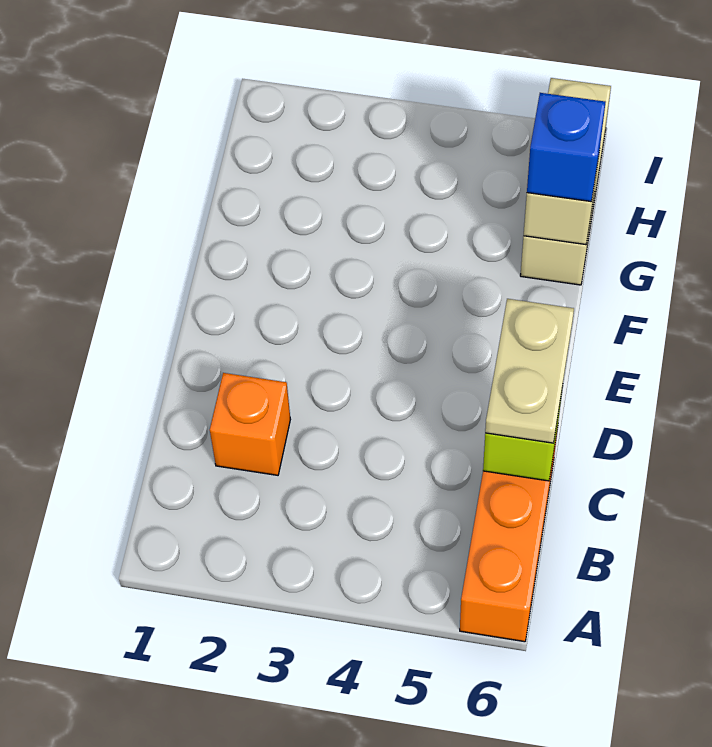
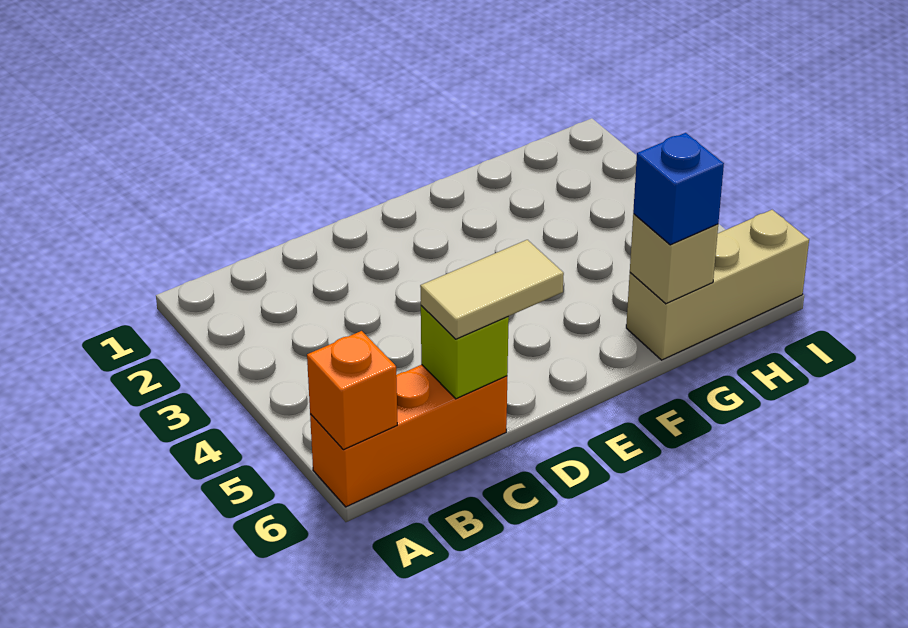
orange brick C2 level 1 -> orange brick A6 level 2
tan plate C6:D6 level 3 -> tan tile C6:D6 level 3

